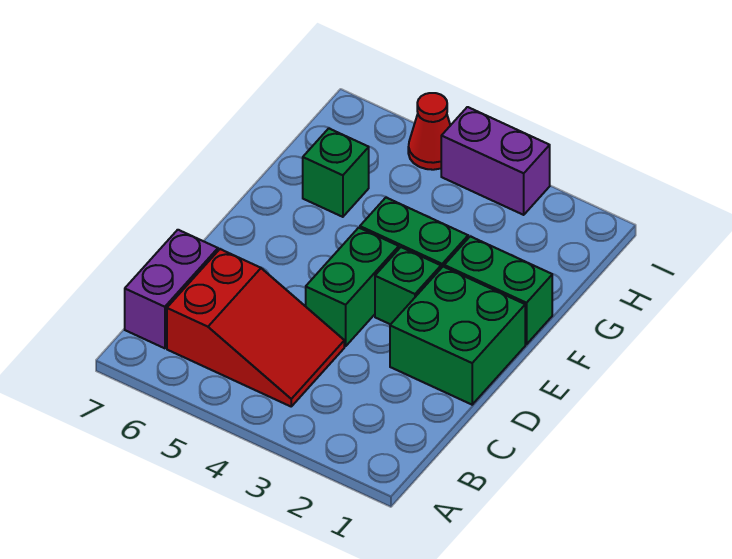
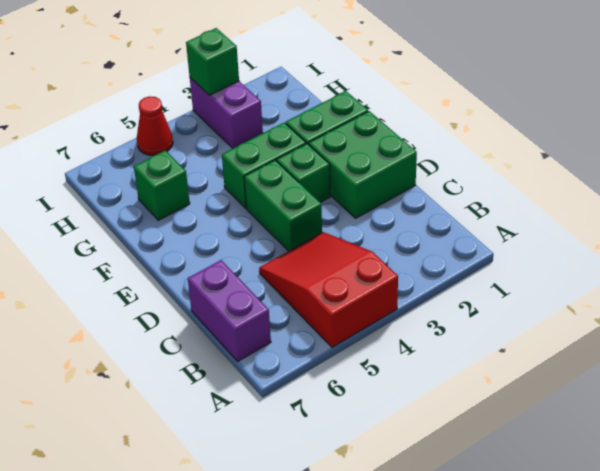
red slope B4:C6 level 1 top 6 -> red slope A4:C5 level 1 top A
purple brick I3:I4 level 1 -> purple brick H3:I3 level 1
none -> green brick I3 level 2

